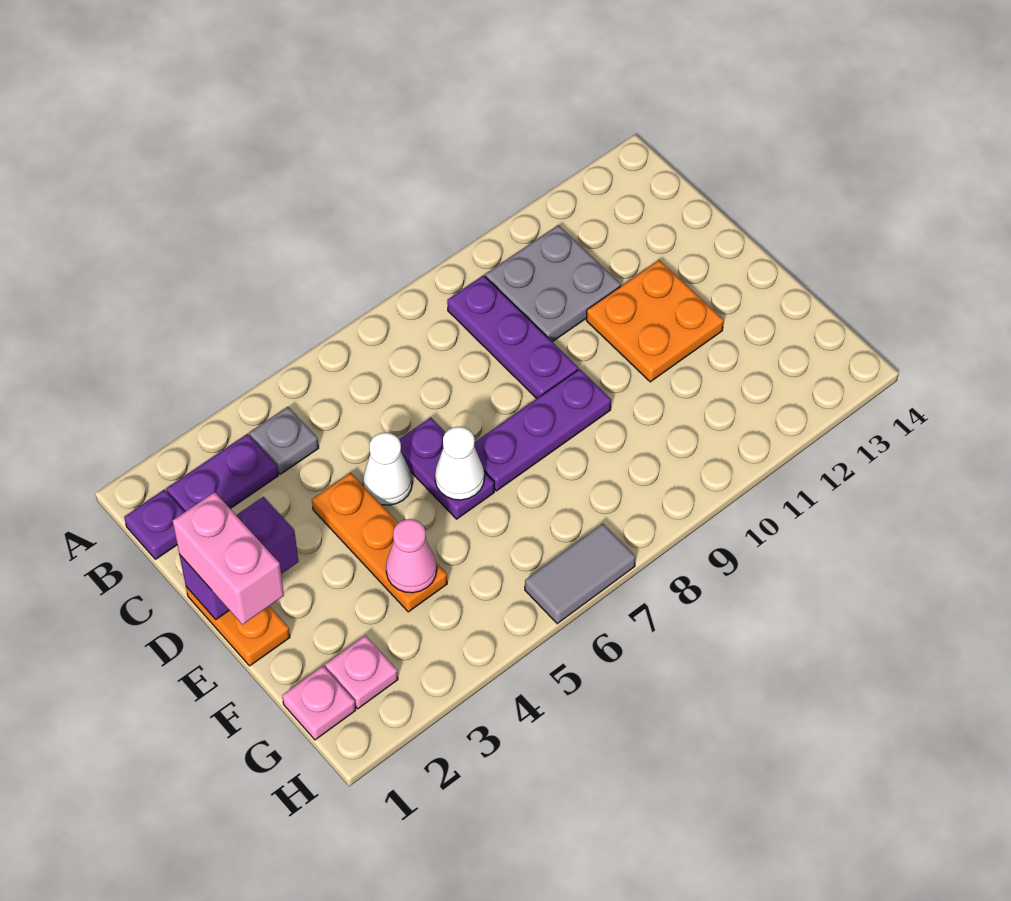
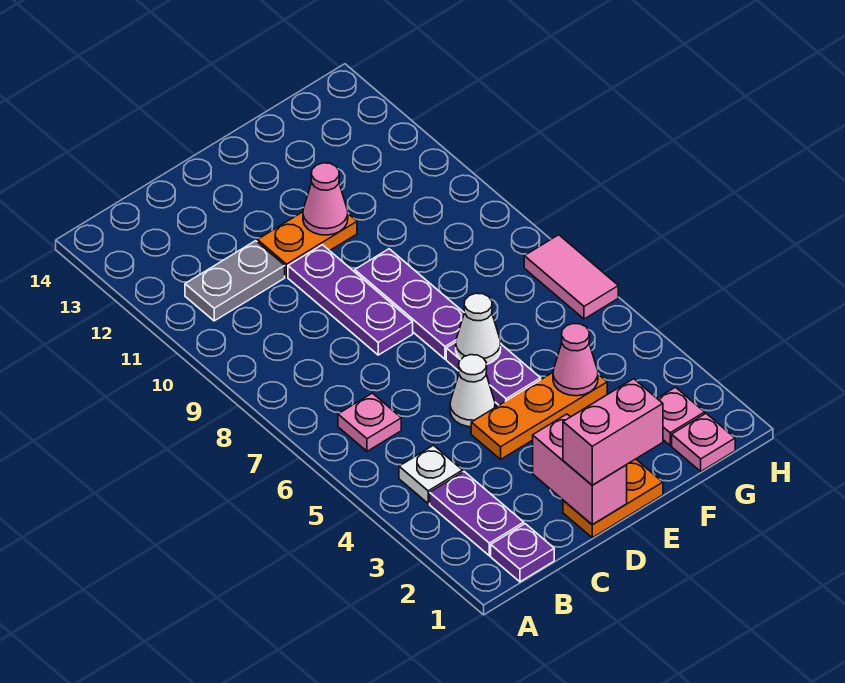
grey plate B4 level 1 -> white plate B4 level 1
none -> pink plate B6 level 1
purple plate B9:D9 level 1 -> purple plate D8:D10 level 1
grey plate B10:C11 level 1 -> grey plate B11:C11 level 1
purple brick D1:D2 level 2 -> pink brick D1:D2 level 2
purple plate D6:E6 level 1 -> purple plate E5:E6 level 1
orange plate D11:E12 level 1 -> orange plate D11:E11 level 1
none -> pink cone E11 level 2
grey tile H6:H7 level 1 -> pink tile H6:H7 level 1

